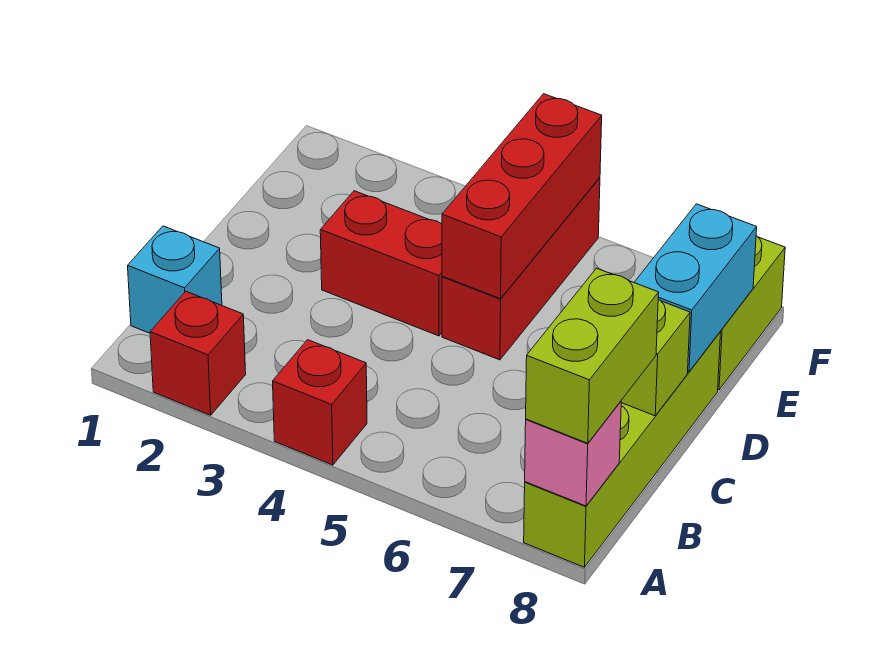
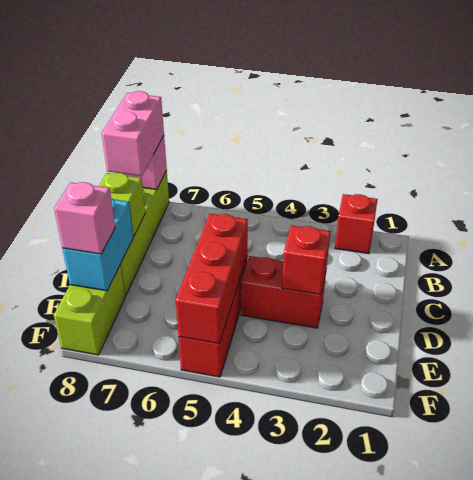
red brick A4 level 1 -> red brick D3 level 2
lime brick A8:B8 level 3 -> pink brick A8:B8 level 3
cyan brick B1 level 1 -> none
none -> pink brick E8 level 3

